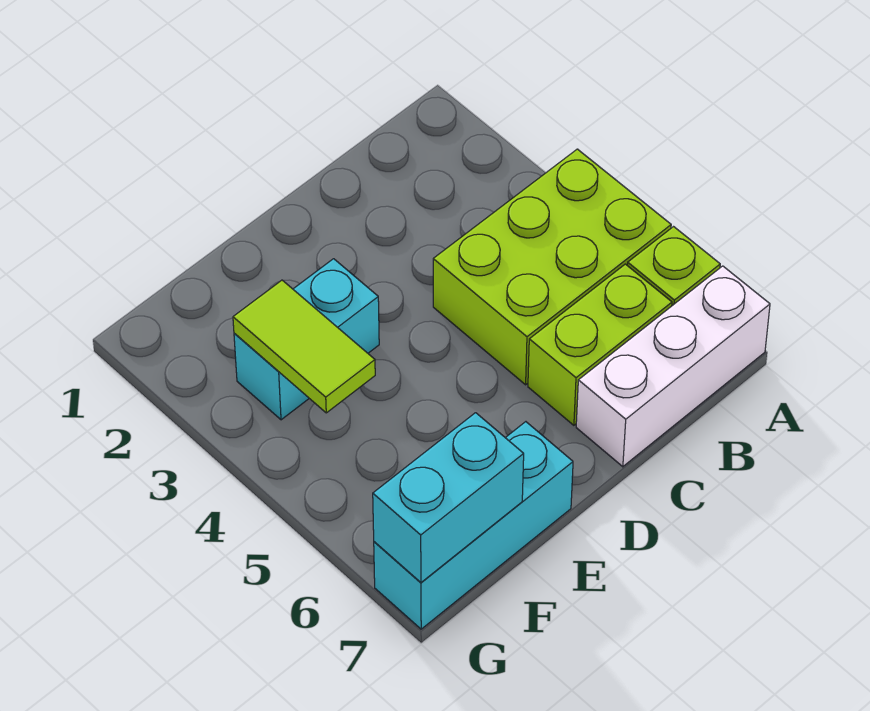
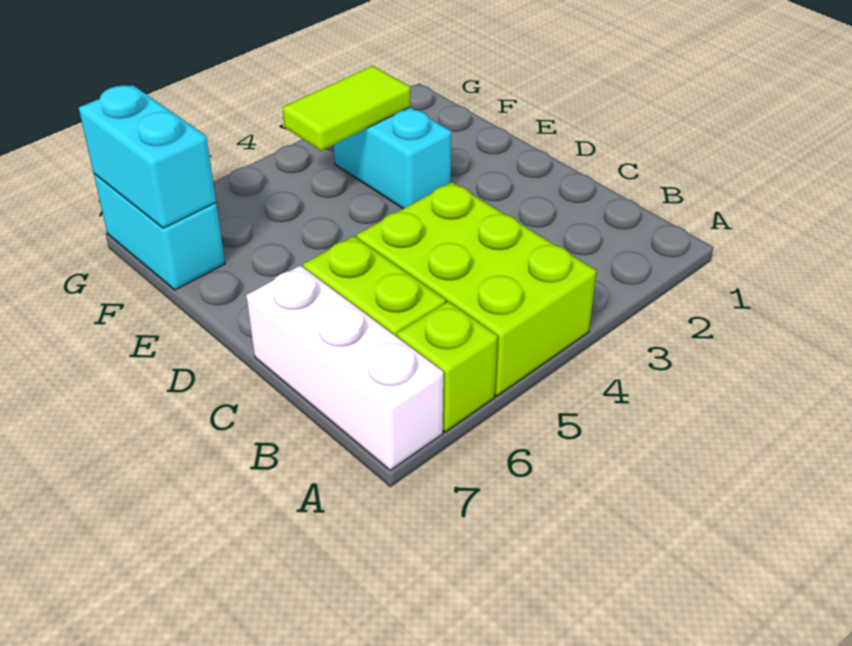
cyan brick E7:G7 level 1 -> cyan brick F7:G7 level 1

